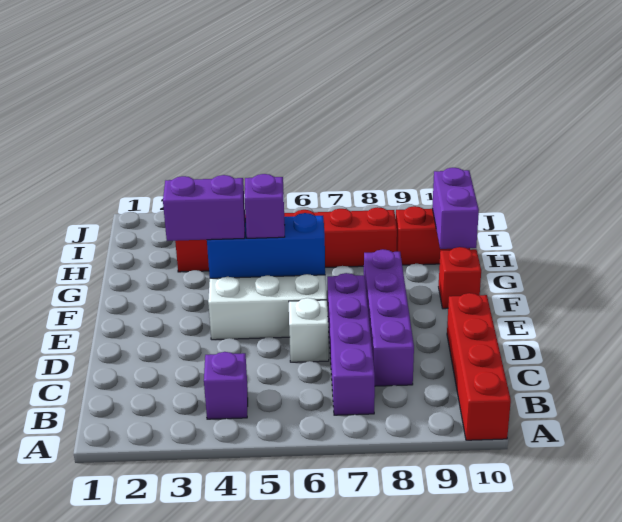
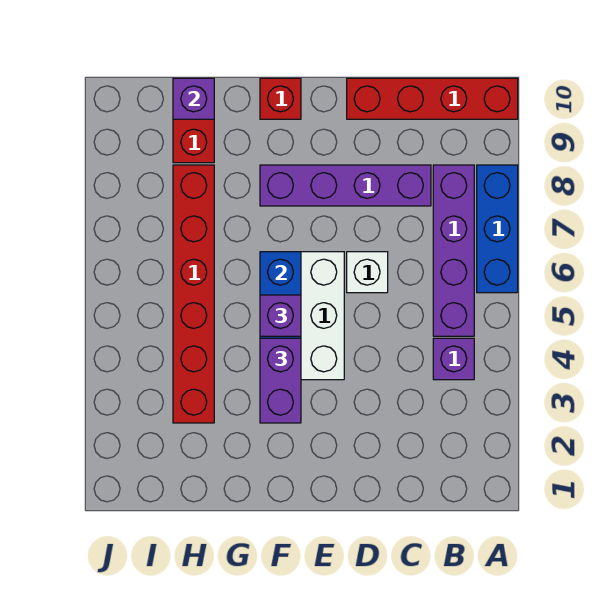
none -> blue brick A6:A8 level 1
purple brick B7:E7 level 1 -> purple brick B5:B8 level 1
purple brick G10:H10 level 2 -> purple brick H10 level 2

